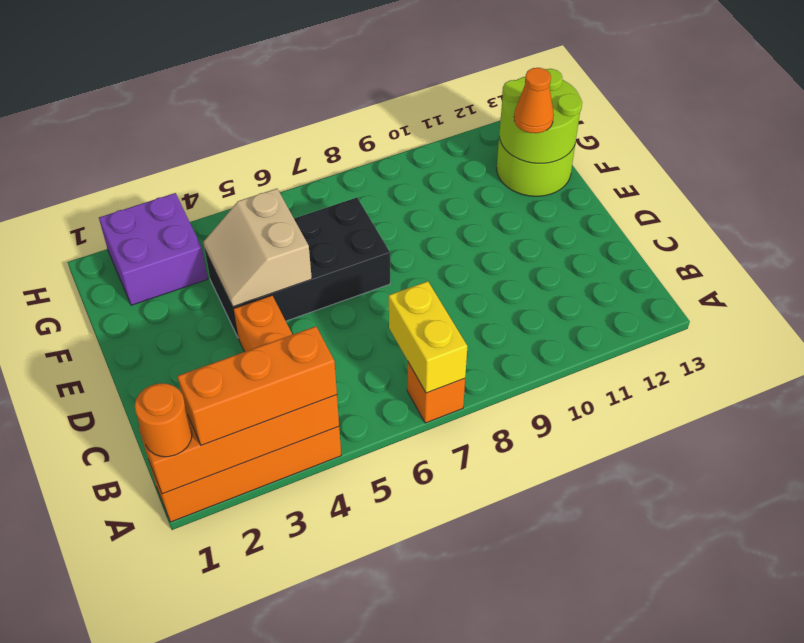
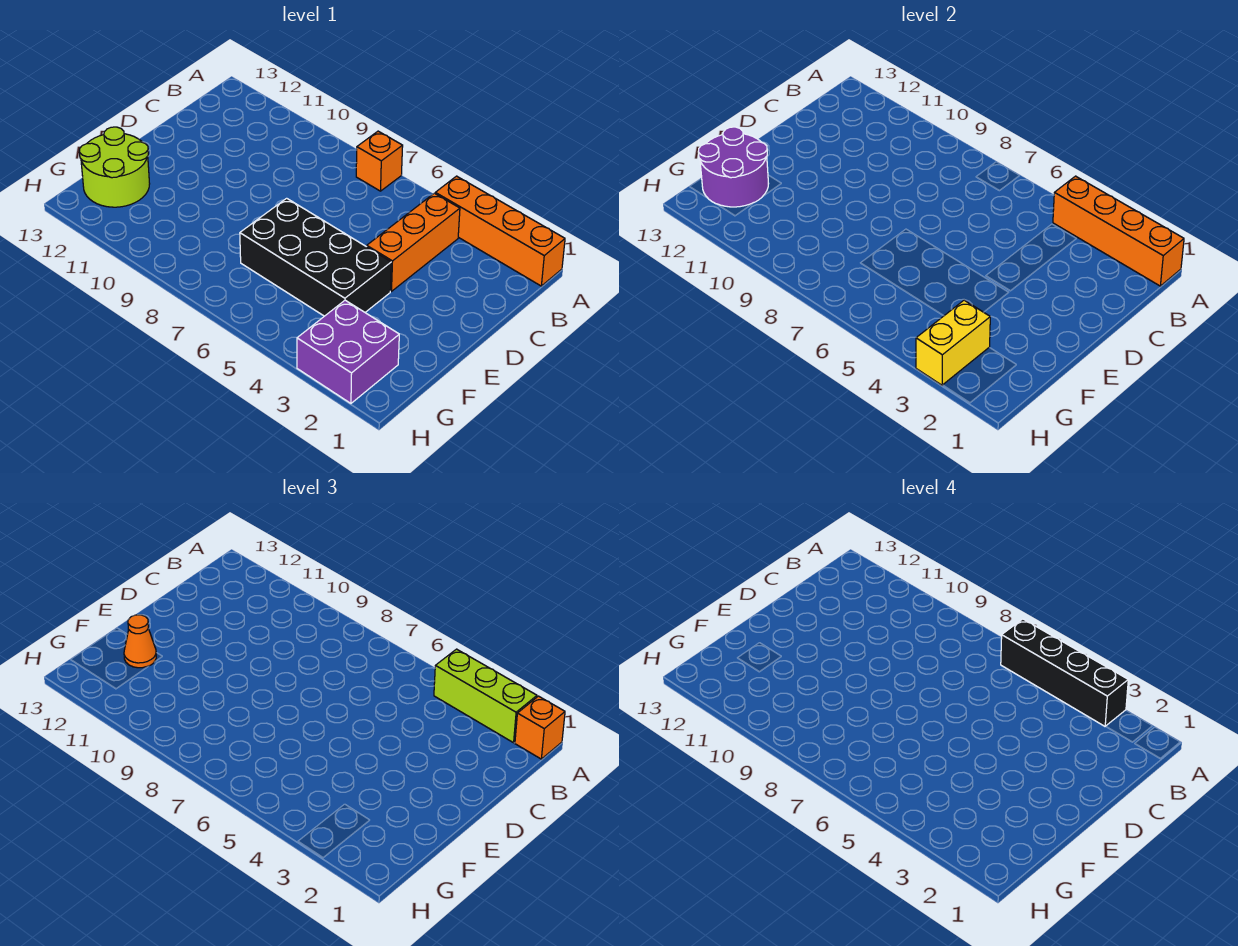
orange round brick A1 level 3 -> orange brick A1 level 3
orange brick A2:A4 level 3 -> lime brick A2:A4 level 3
none -> black brick A3:A6 level 4
yellow brick A7:B7 level 2 -> yellow brick G3:H3 level 2
tan slope E4:F5 level 2 top 5 -> none
lime round brick F12:G13 level 2 -> purple round brick F12:G13 level 2

